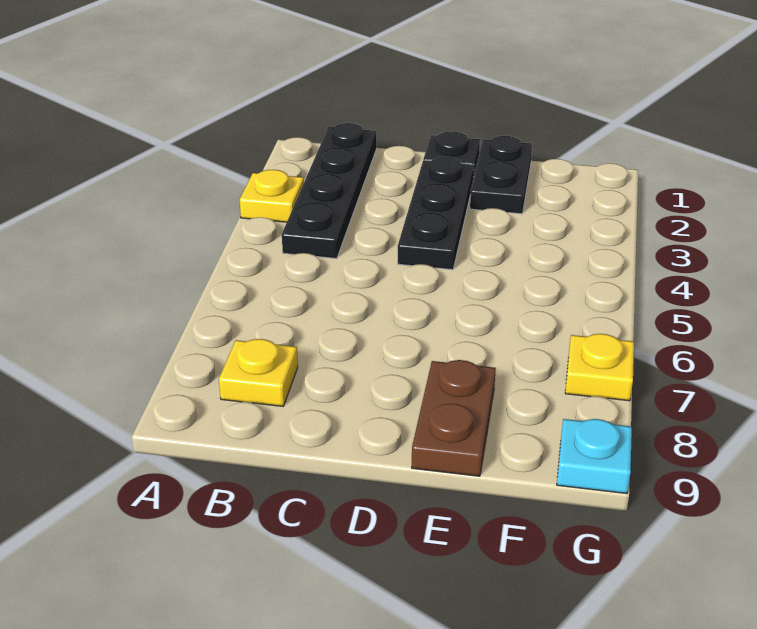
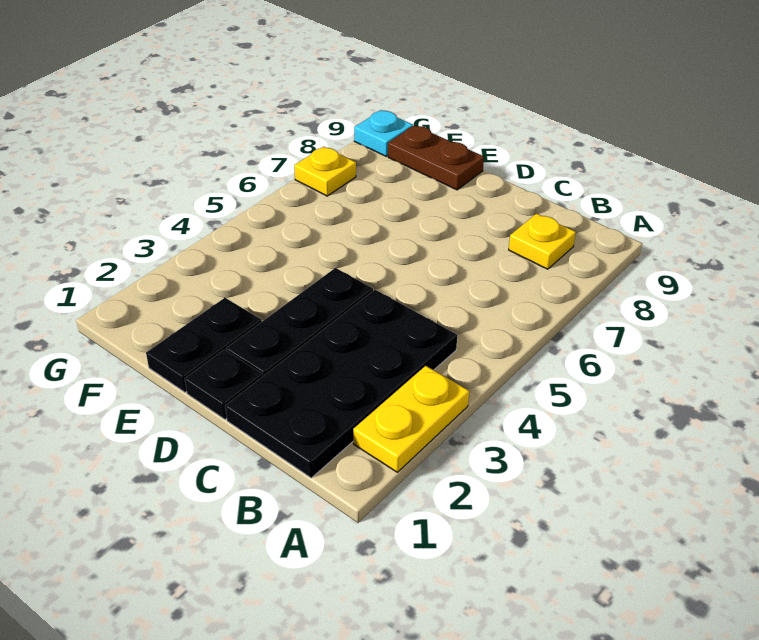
yellow plate A3 level 1 -> yellow plate A2:A3 level 1
black plate B1:B4 level 1 -> black plate B1:C4 level 1
brown plate E8:E9 level 1 -> brown plate E9:F9 level 1

